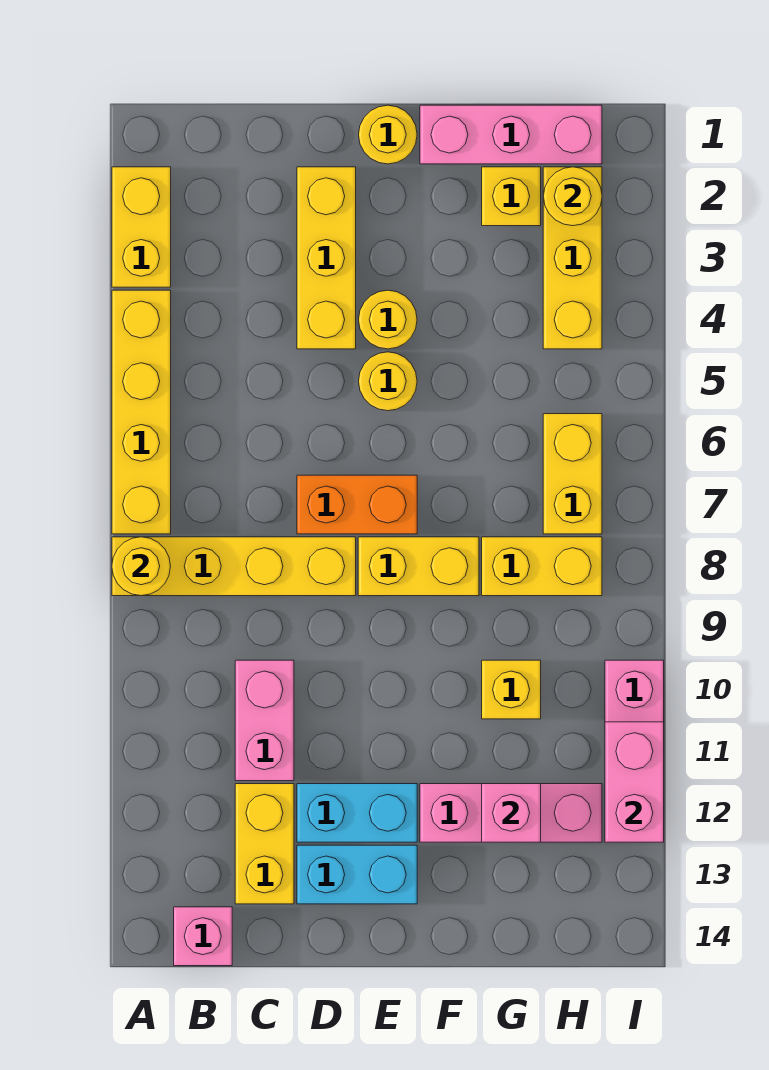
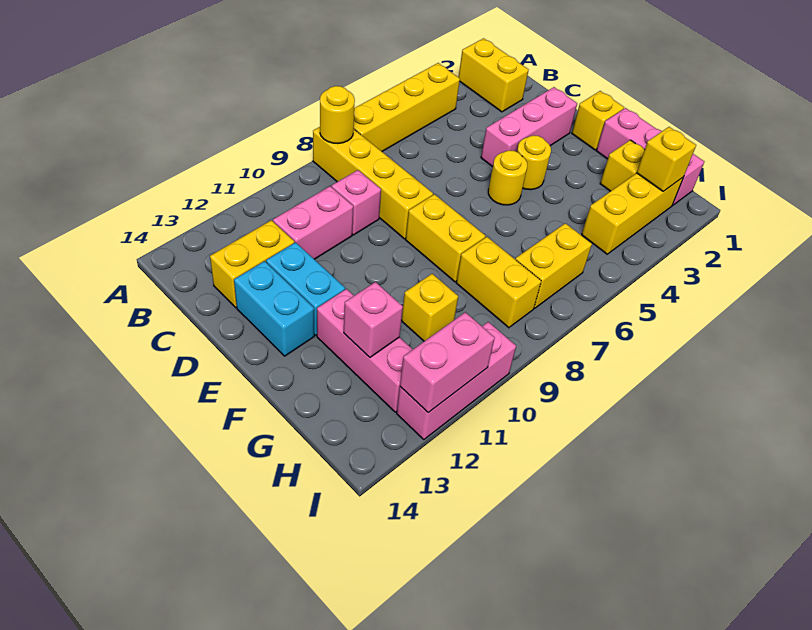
yellow brick A2:A3 level 1 -> yellow brick A2:B2 level 1
pink brick B14 level 1 -> pink brick C9 level 1
yellow brick D2:D4 level 1 -> pink brick D2:D4 level 1
orange brick D7:E7 level 1 -> none
yellow round brick E1 level 1 -> yellow brick E1 level 1
yellow round brick H2 level 2 -> yellow brick H2 level 2

